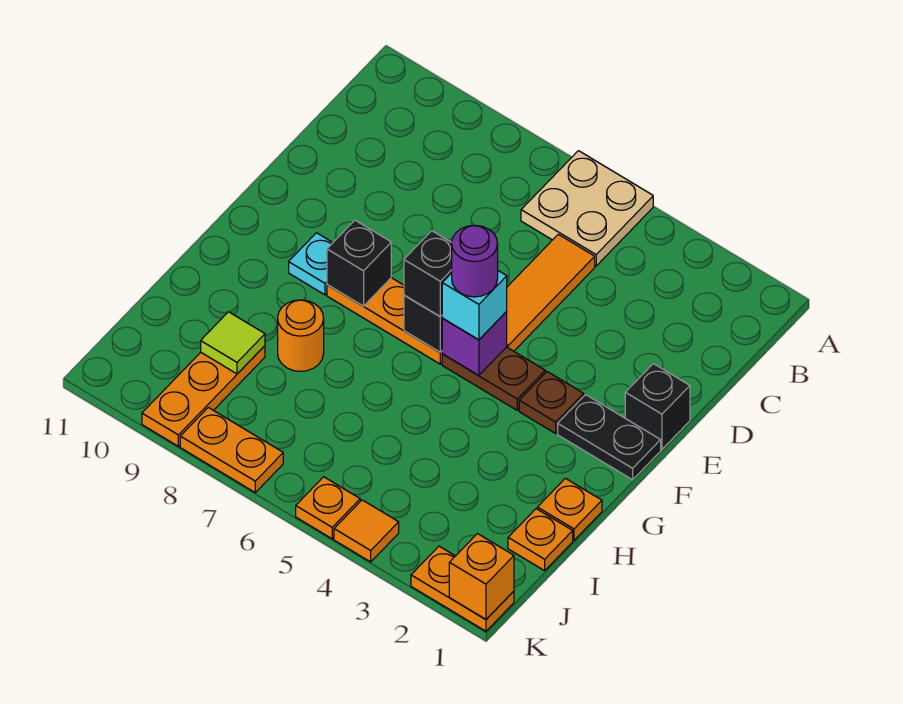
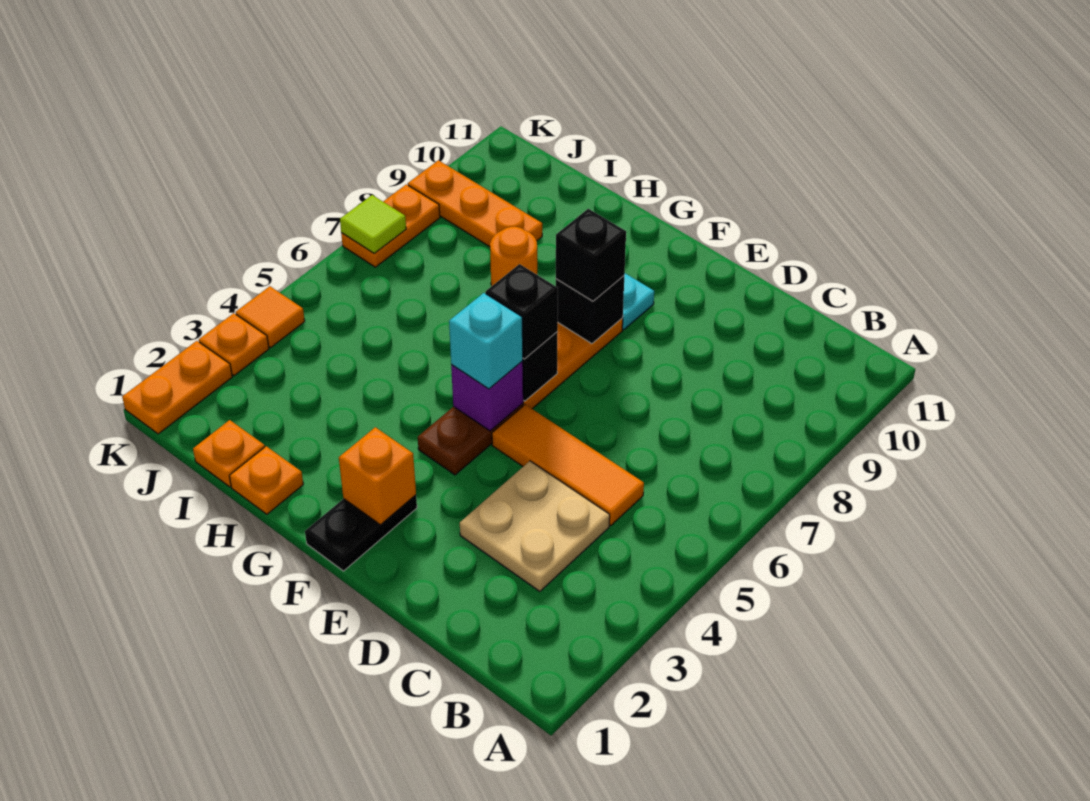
tan plate A5:B6 level 1 -> tan plate C3:D4 level 1
black brick E1 level 1 -> black brick F8 level 3
brown plate F3 level 1 -> none
purple round brick F5 level 4 -> none
lime tile I9 level 2 -> lime tile K7 level 2
orange brick K1 level 2 -> orange brick F2 level 2
orange plate K5 level 1 -> orange plate K3 level 1

